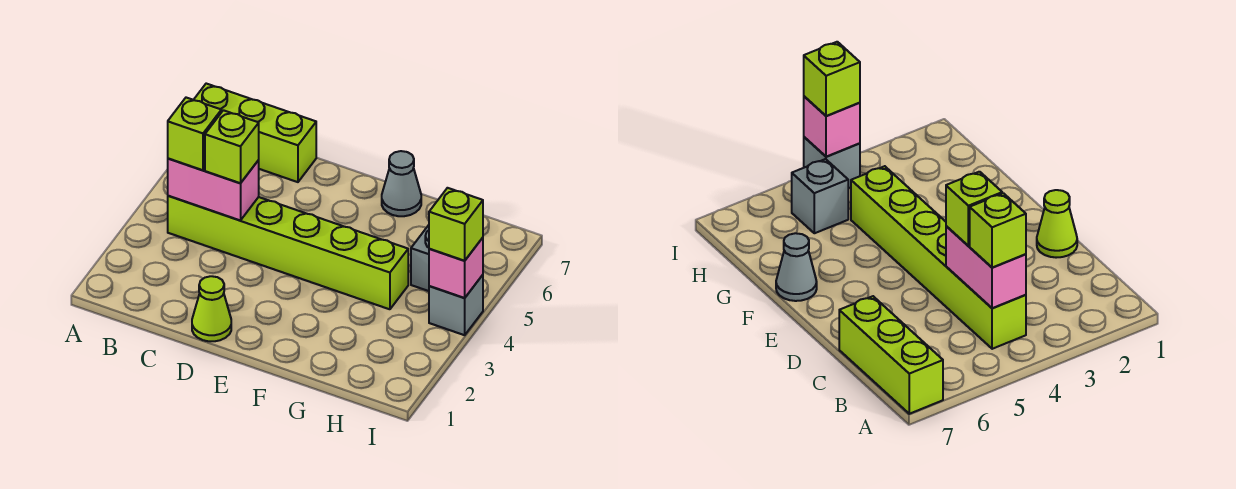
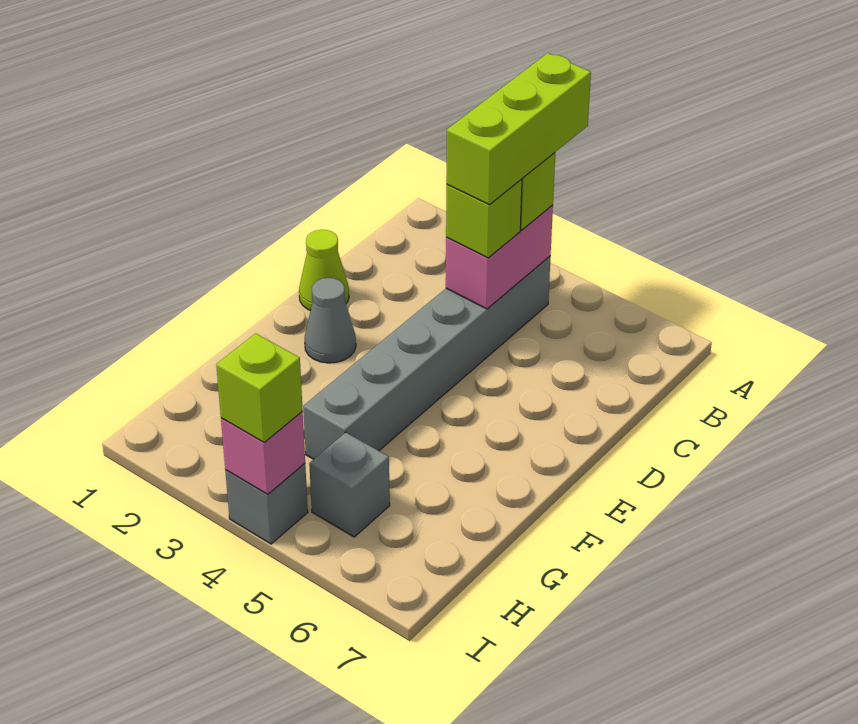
lime brick A7:C7 level 1 -> lime brick A4:C4 level 4
lime brick B4:G4 level 1 -> grey brick B4:G4 level 1
grey cone F7 level 1 -> grey cone E2 level 1

